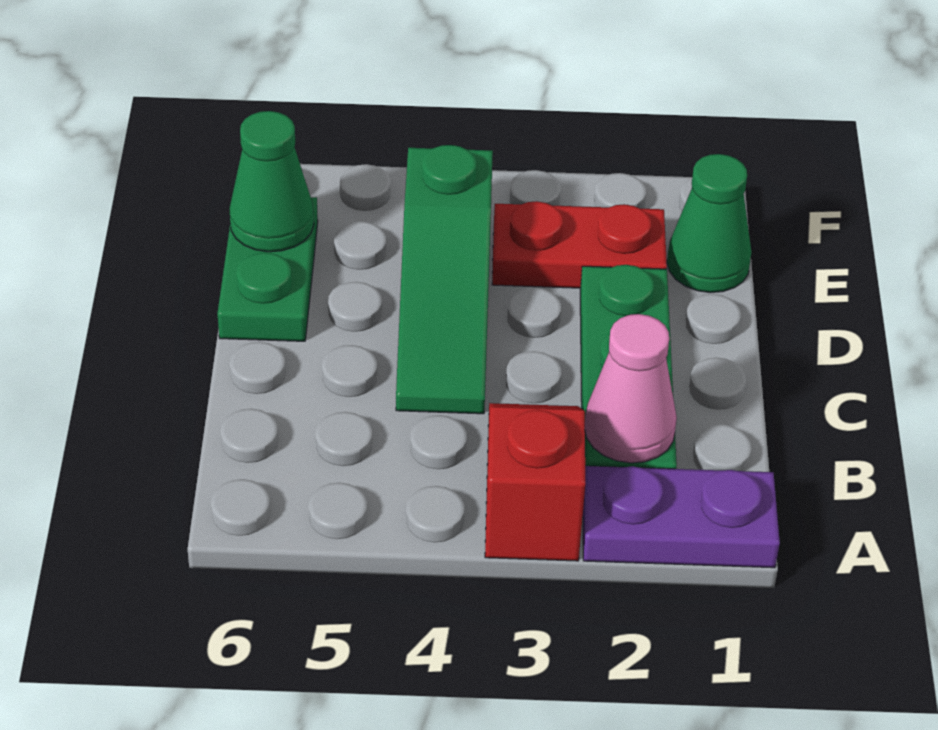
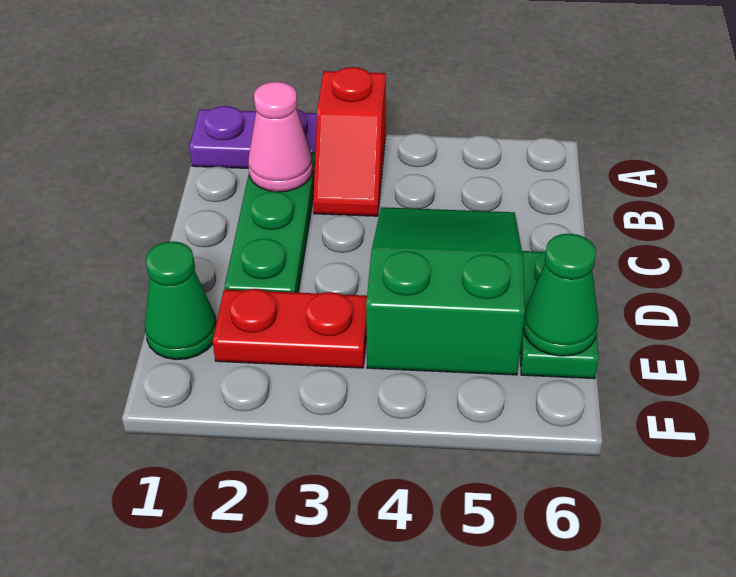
green slope C4:E4 level 1 top E -> green slope C4:E5 level 1 top E

